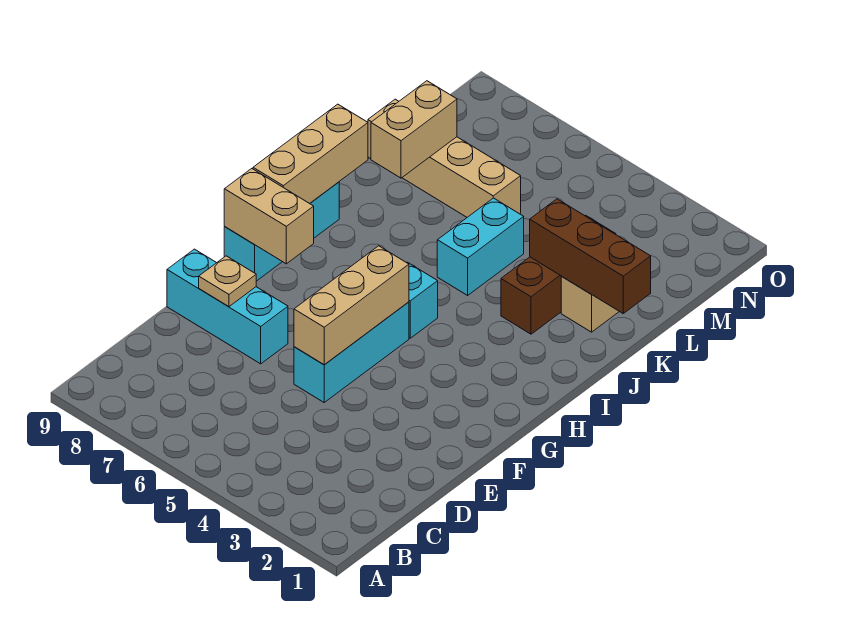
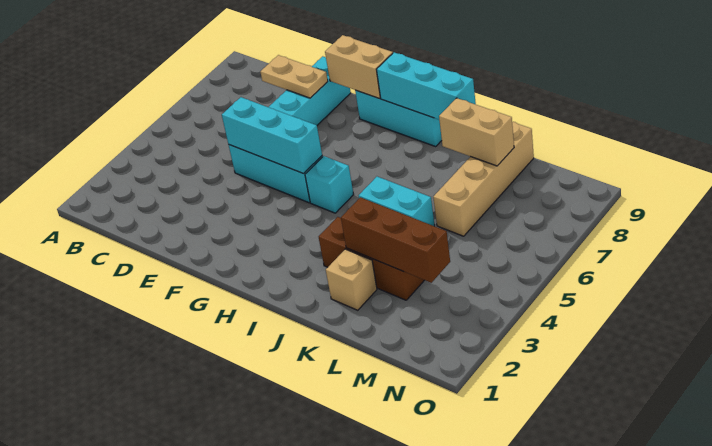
tan brick E5:G5 level 2 -> cyan brick E5:G5 level 2
tan plate E8 level 2 -> tan plate D8:E8 level 2
tan brick G8:G9 level 2 -> tan brick F9:G9 level 2
tan brick H9:J9 level 2 -> cyan brick H9:J9 level 2
brown brick K1:K3 level 2 -> brown brick K3:M3 level 2

